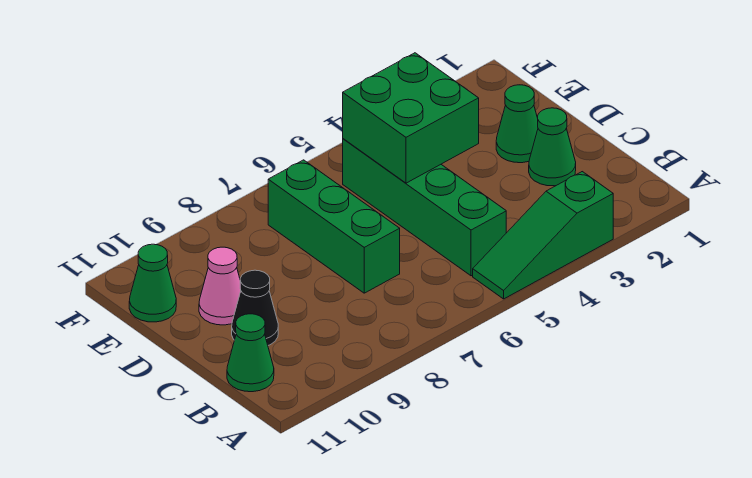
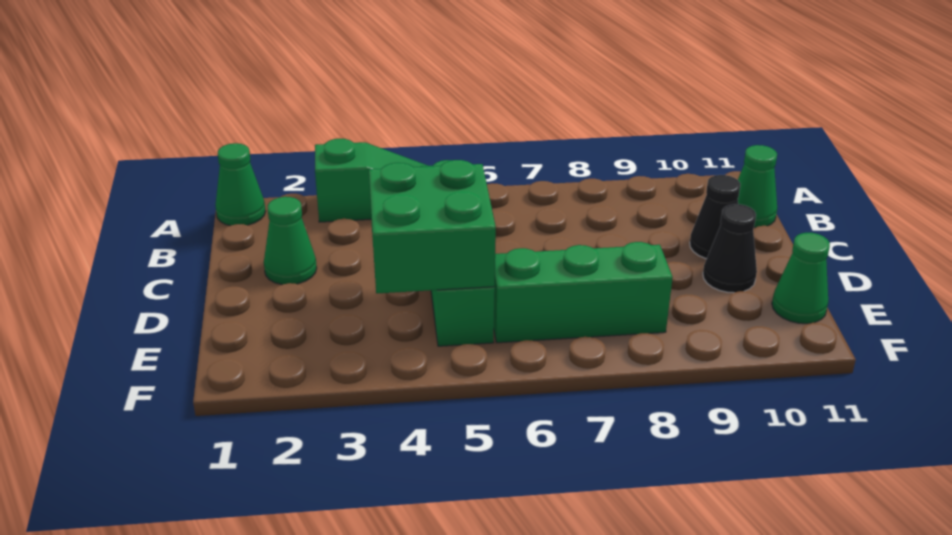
green brick C7:E7 level 1 -> green brick E6:E8 level 1
green cone D2 level 1 -> green cone A1 level 1
pink cone D10 level 1 -> black cone D10 level 1

